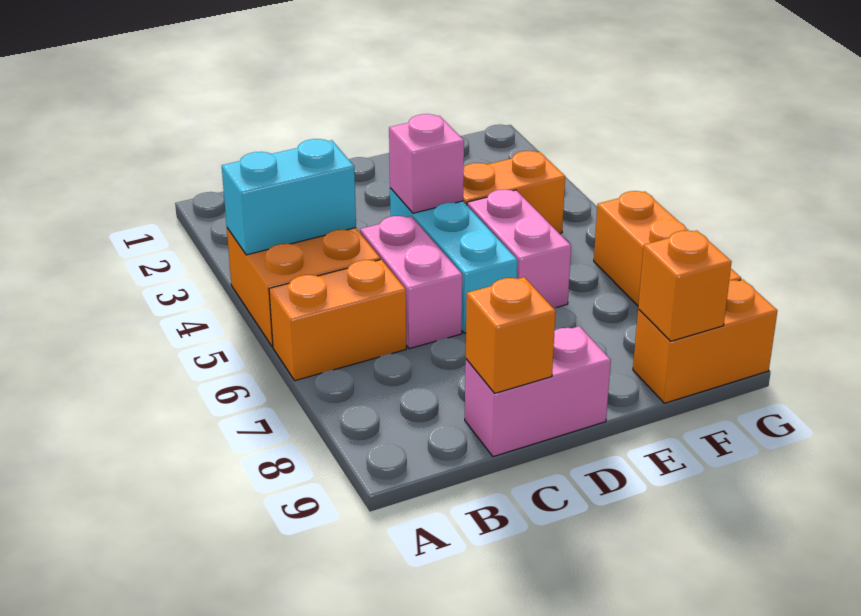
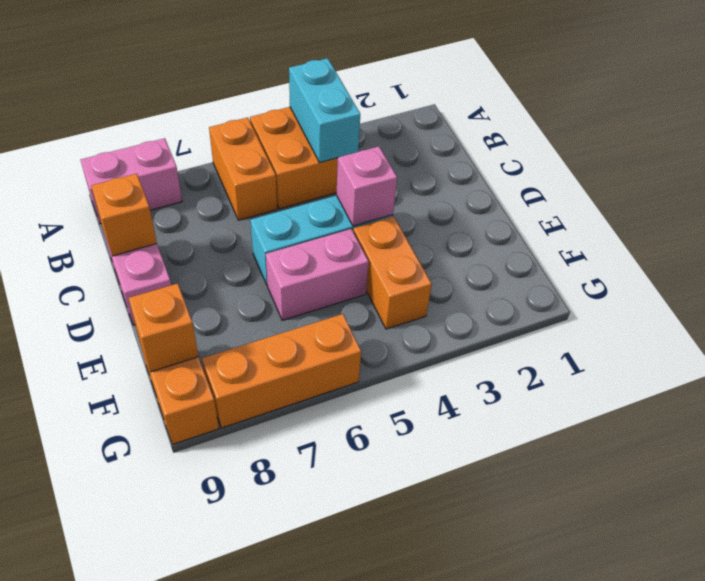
pink brick C5:C6 level 1 -> pink brick A8:A9 level 1

